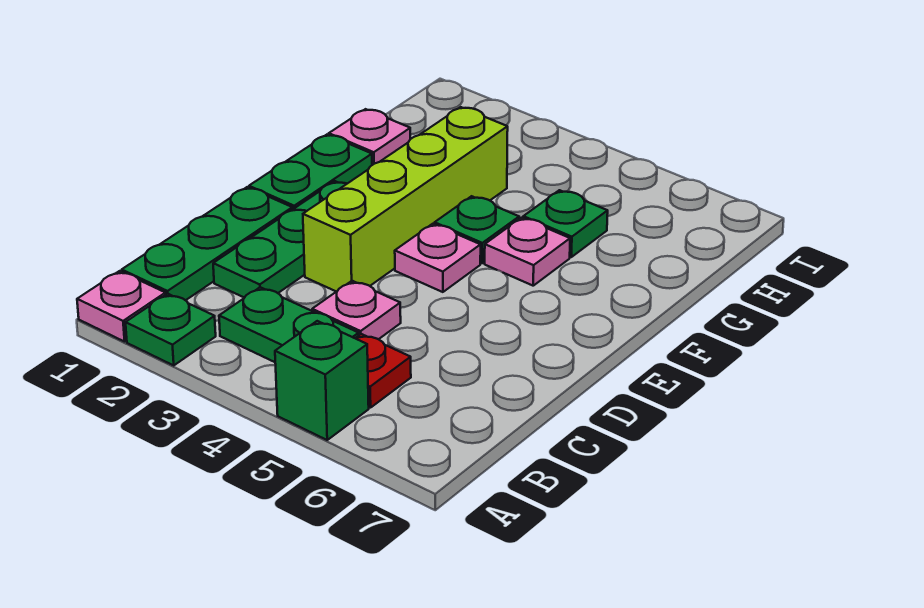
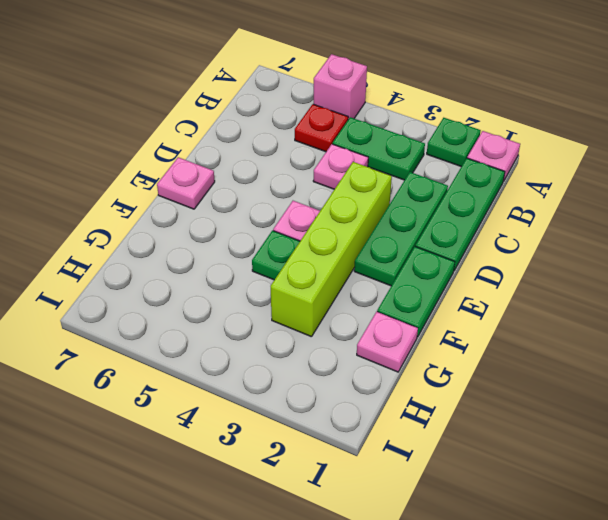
green brick A5 level 1 -> pink brick A5 level 1
pink plate F5 level 1 -> pink plate E7 level 1
green plate G5 level 1 -> none

